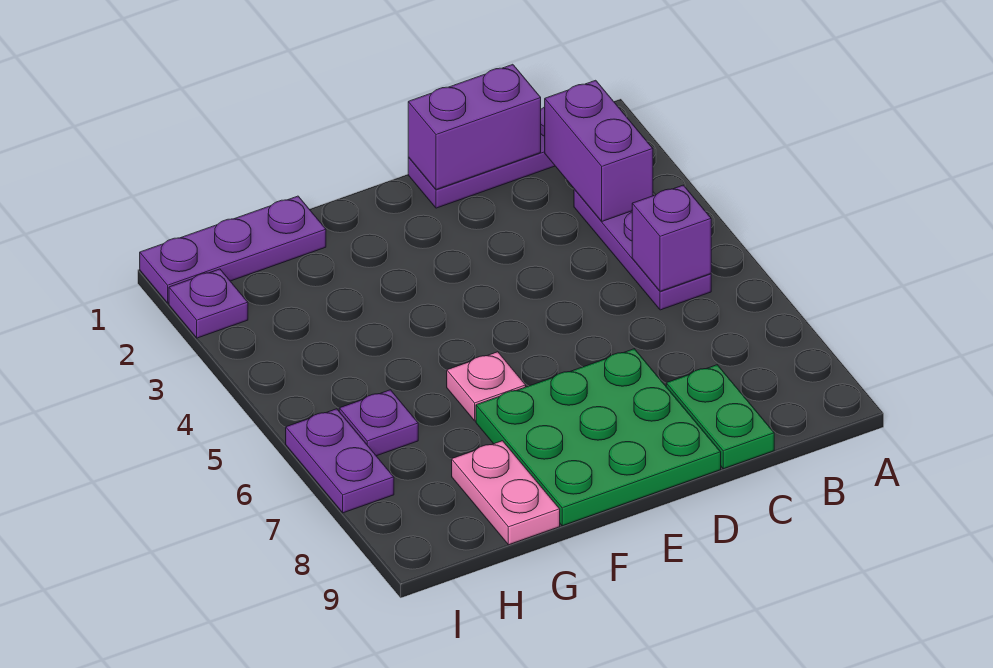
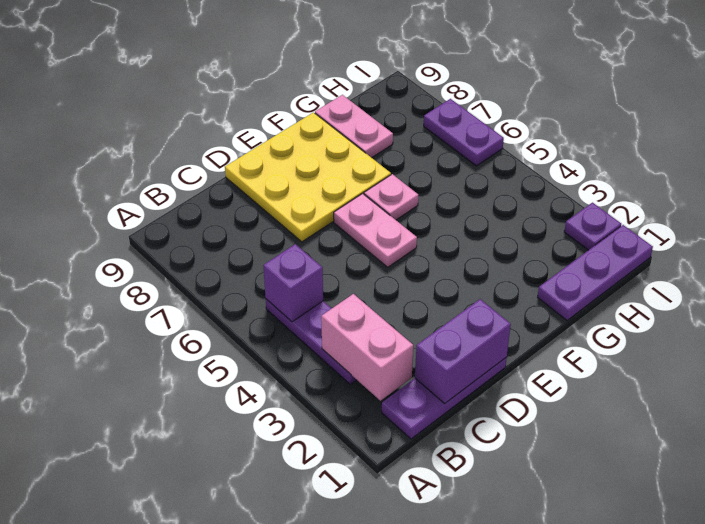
purple brick B2:B3 level 2 -> pink brick B2:B3 level 2
green plate C8:C9 level 1 -> none
green plate D7:F9 level 1 -> yellow plate D7:F9 level 1
none -> pink plate E5:E6 level 1
purple plate H6 level 1 -> none

